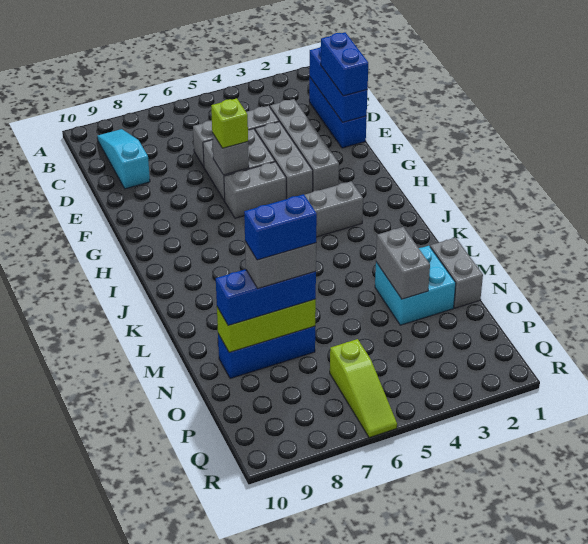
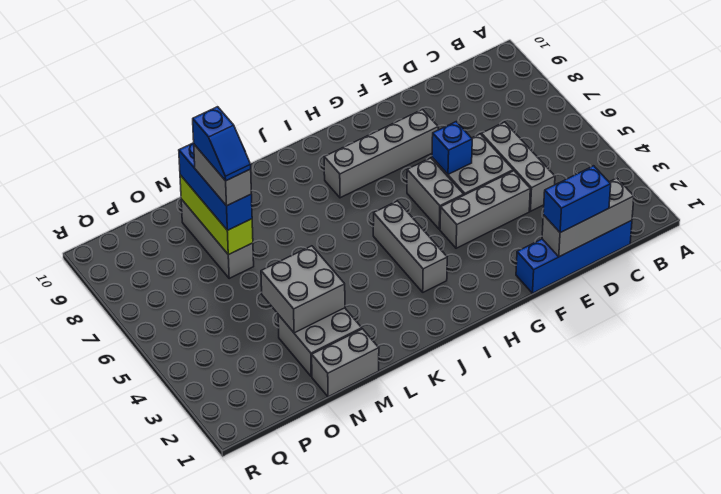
cyan slope B9:D9 level 1 top D -> none
blue brick C1:E1 level 1 -> blue brick C1:F1 level 1
blue brick C1:E1 level 2 -> grey brick C1:E1 level 2
grey brick D3:G3 level 1 -> grey brick F8:I8 level 1
grey brick F6 level 2 -> blue brick F6 level 2
lime brick F6 level 3 -> none
cyan brick M2:N3 level 1 -> grey brick M2:N3 level 1
grey brick M3:N3 level 2 -> grey brick M3:N4 level 2
blue brick N7:N9 level 1 -> grey brick N7:N9 level 1
blue brick N7:N8 level 5 -> blue slope N7:N8 level 5 top 8
lime slope P6:R6 level 1 top P -> none

